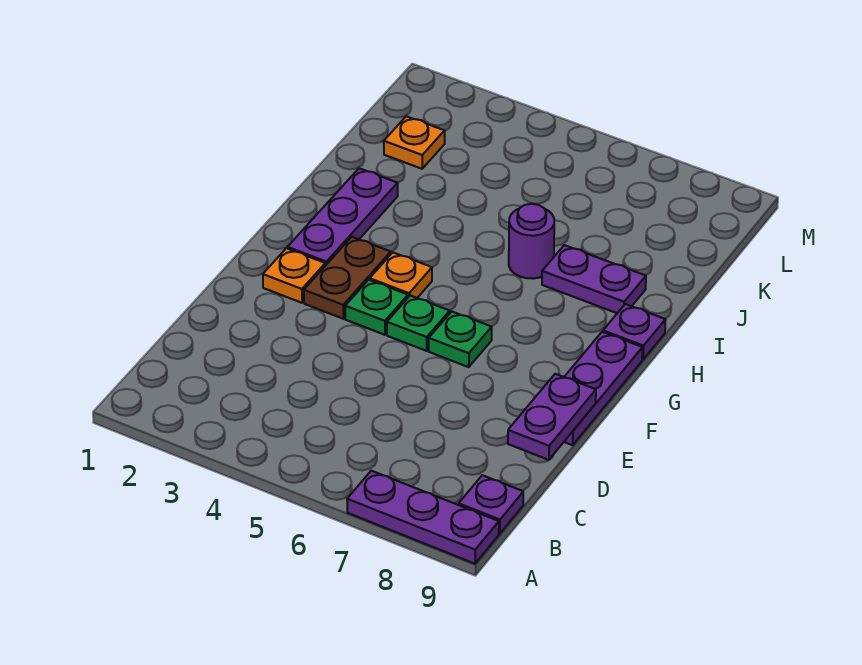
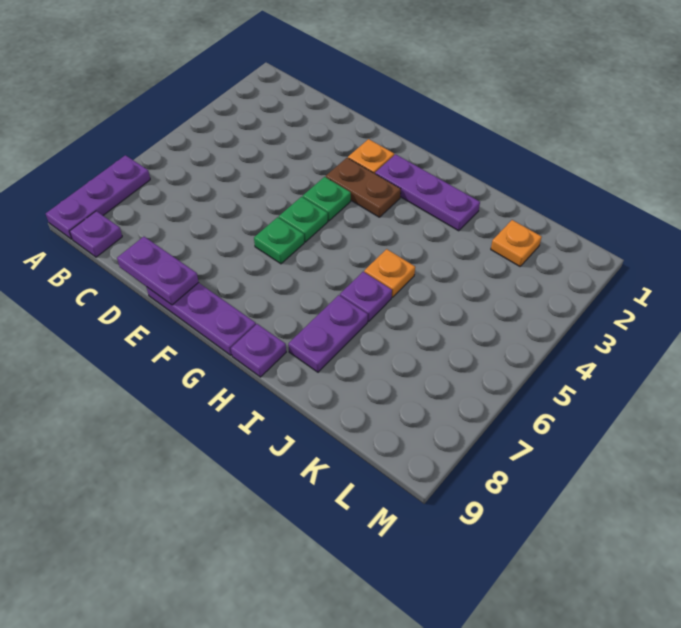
orange plate G4 level 1 -> orange plate I5 level 1
purple round brick I6 level 1 -> purple plate I6 level 1

